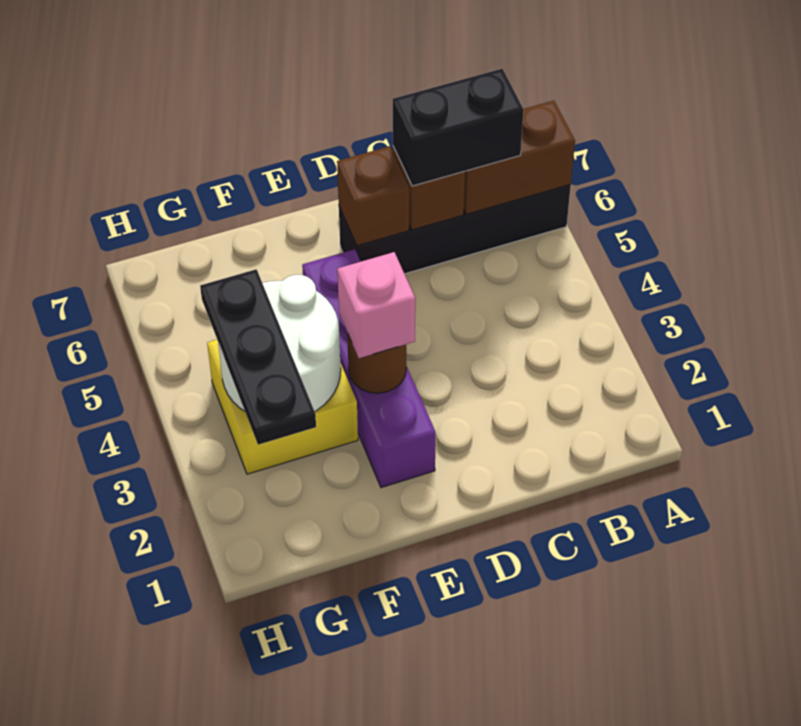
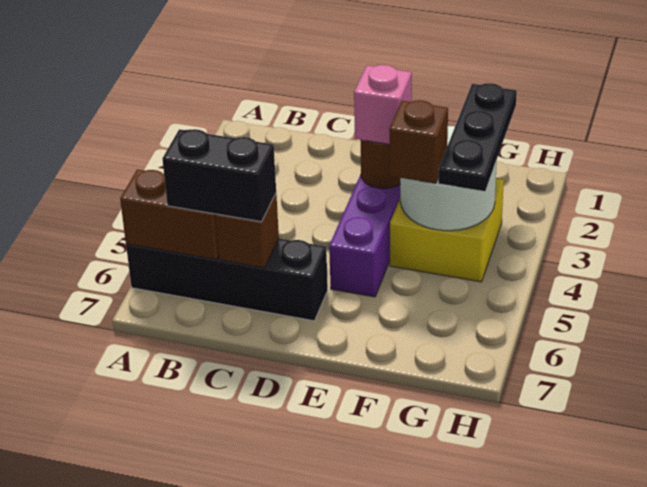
brown brick D6 level 2 -> brown brick F4 level 3

